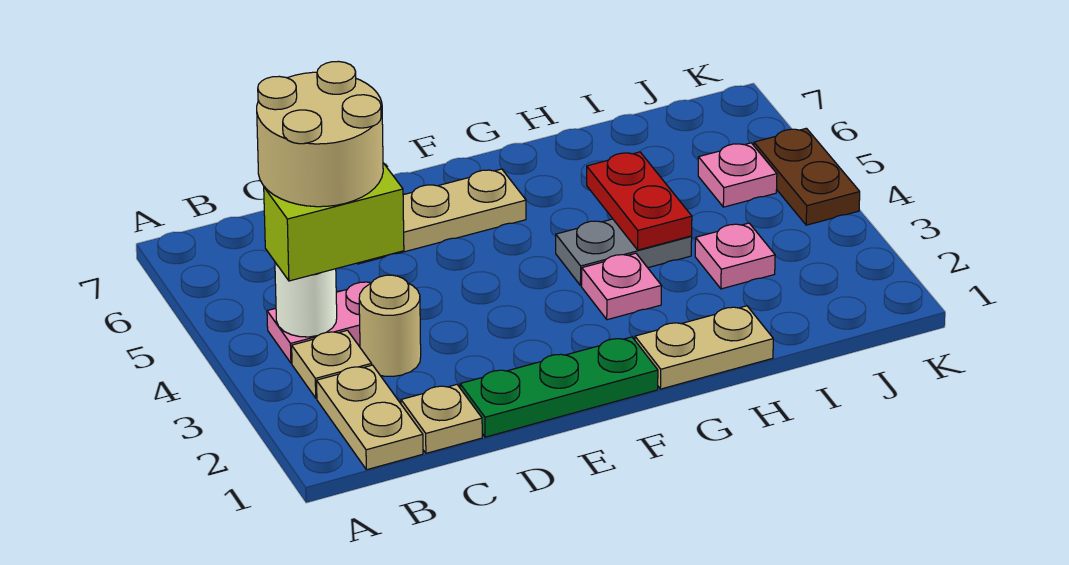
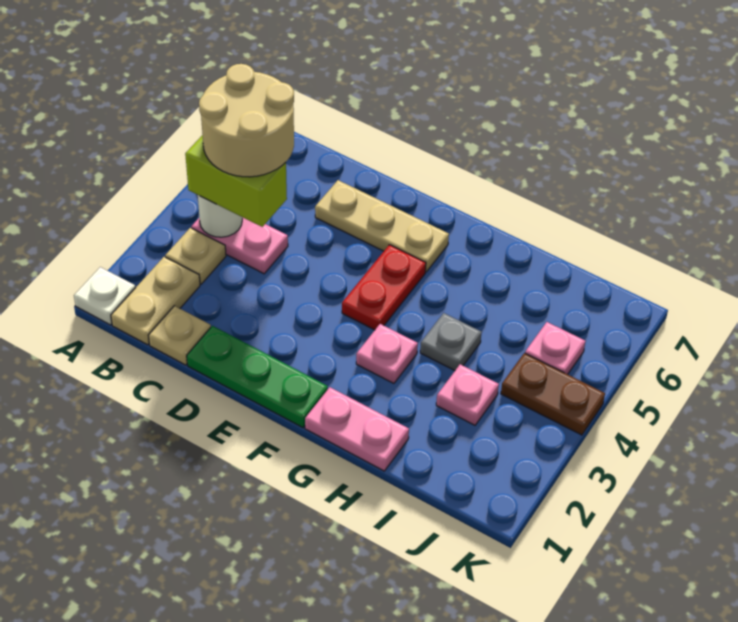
none -> white plate A1 level 1
tan round brick C3 level 1 -> none
tan plate G1:H1 level 1 -> pink plate G1:H1 level 1
grey plate G4:H4 level 1 -> grey plate H4 level 1
red plate H4:H5 level 2 -> red plate F4:F5 level 1
brown plate K4:K5 level 1 -> brown plate J4:K4 level 1

